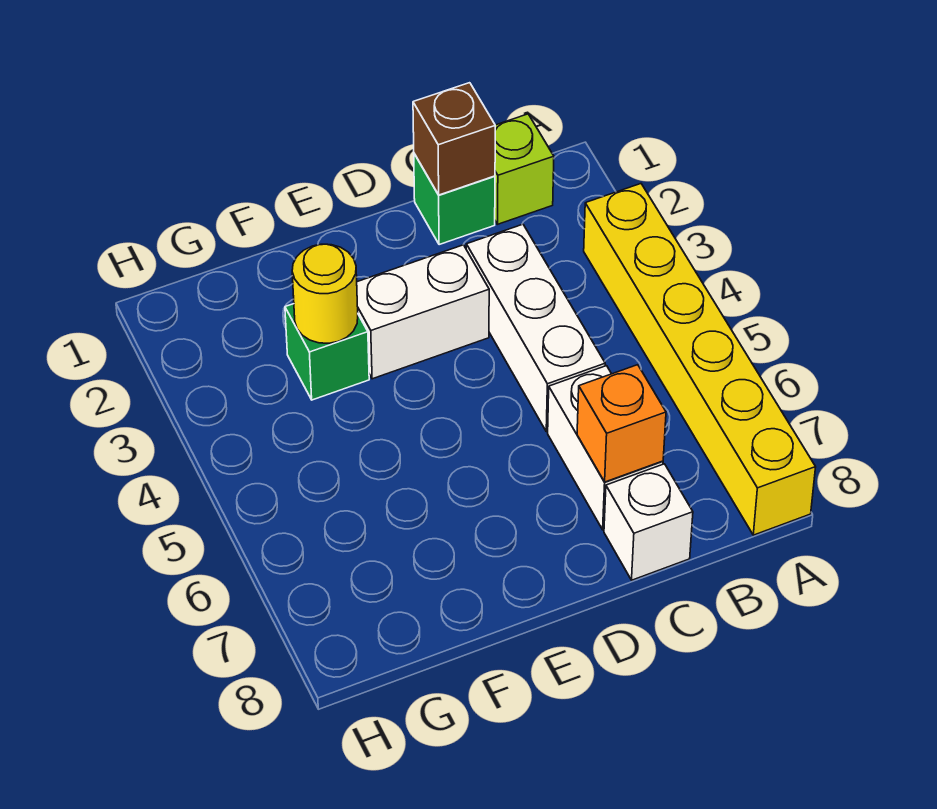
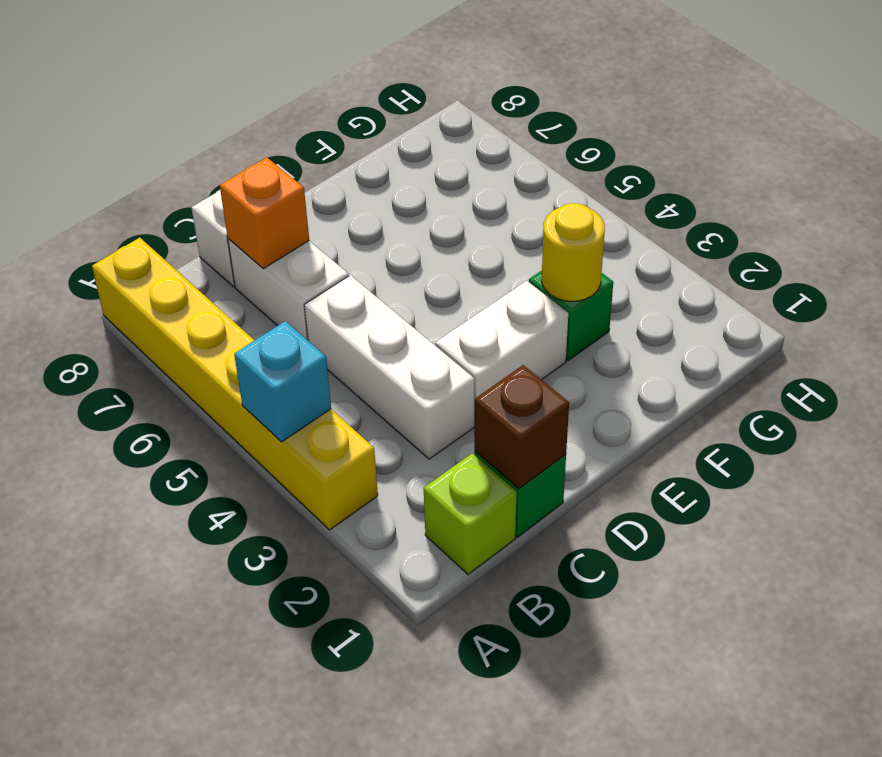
none -> cyan brick A4 level 2

